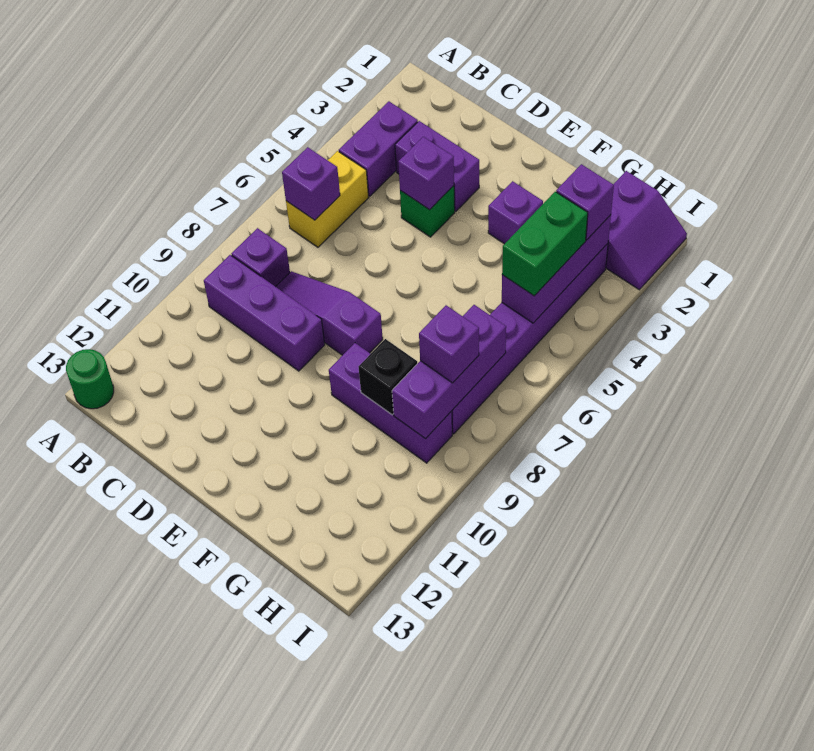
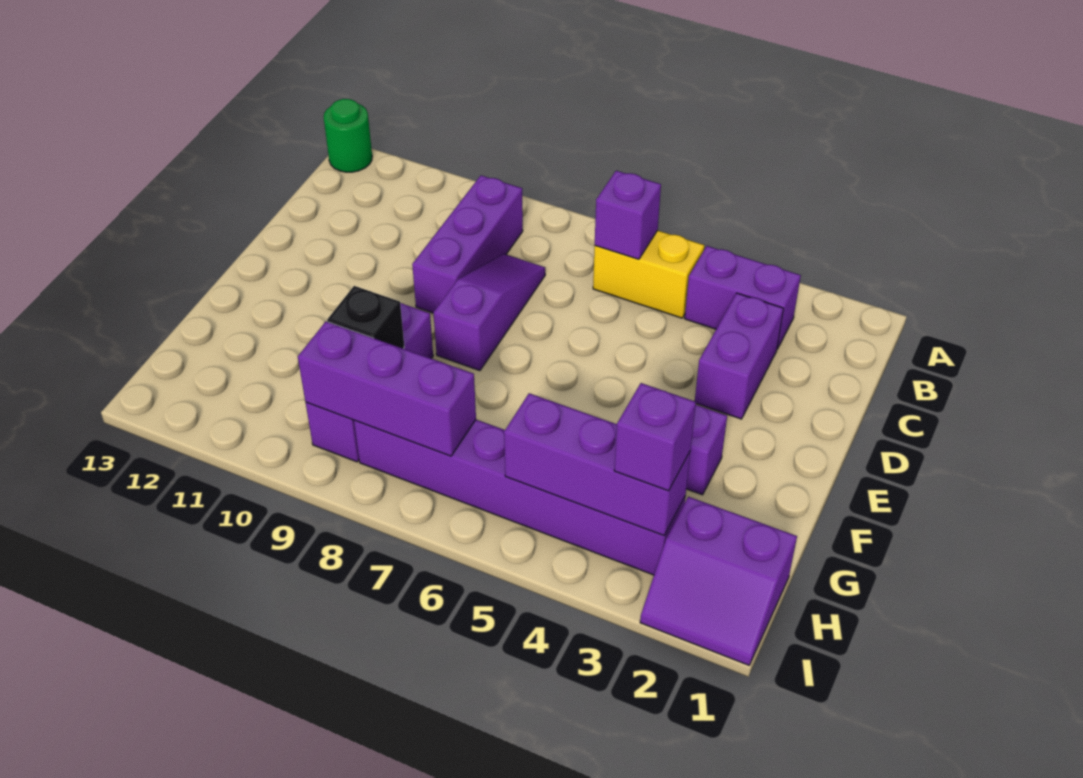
purple brick B8 level 1 -> none
green brick D4 level 1 -> none
purple brick D4 level 2 -> none
green brick H4:H5 level 3 -> none
purple brick H8 level 3 -> none

